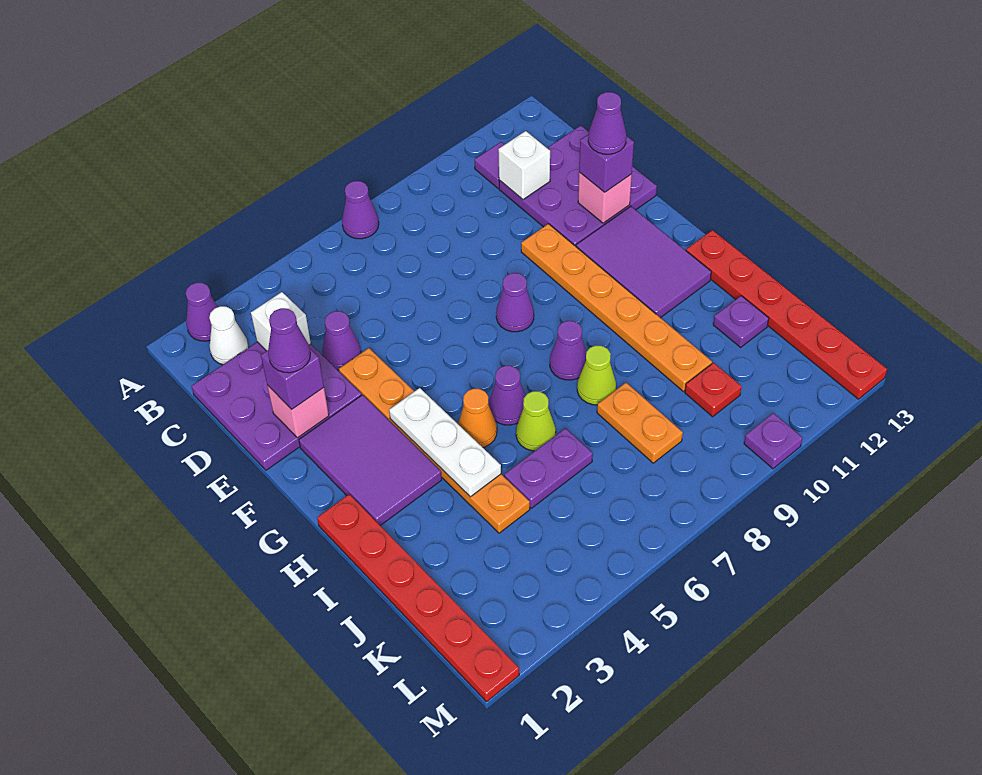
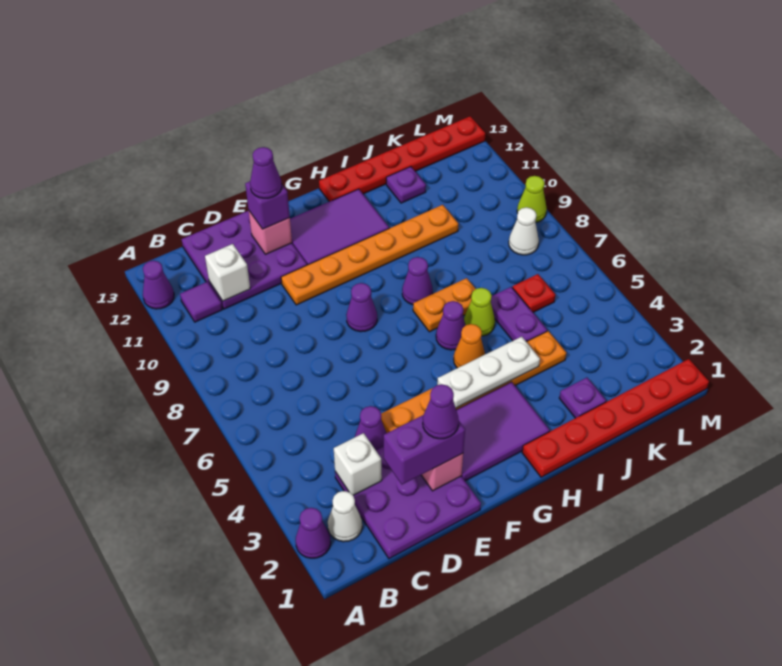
purple cone A7 level 1 -> purple cone A12 level 1
purple brick E2 level 3 -> purple brick D2:E2 level 3
lime cone I8 level 1 -> lime cone M9 level 1
orange plate J8:K8 level 1 -> orange plate H7:I7 level 1
red plate K10 level 1 -> red plate K6 level 1
none -> white cone L8 level 1
purple plate M10 level 1 -> purple plate J2 level 1

